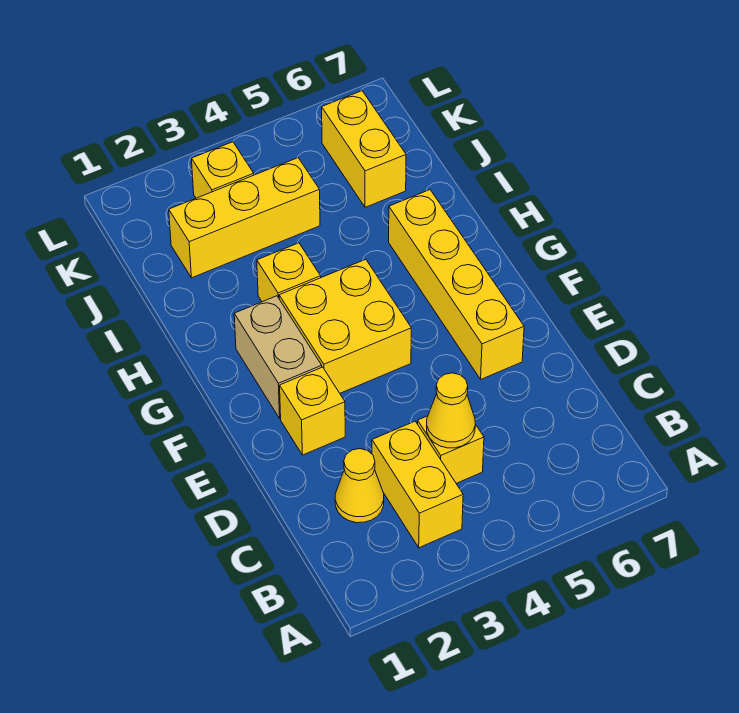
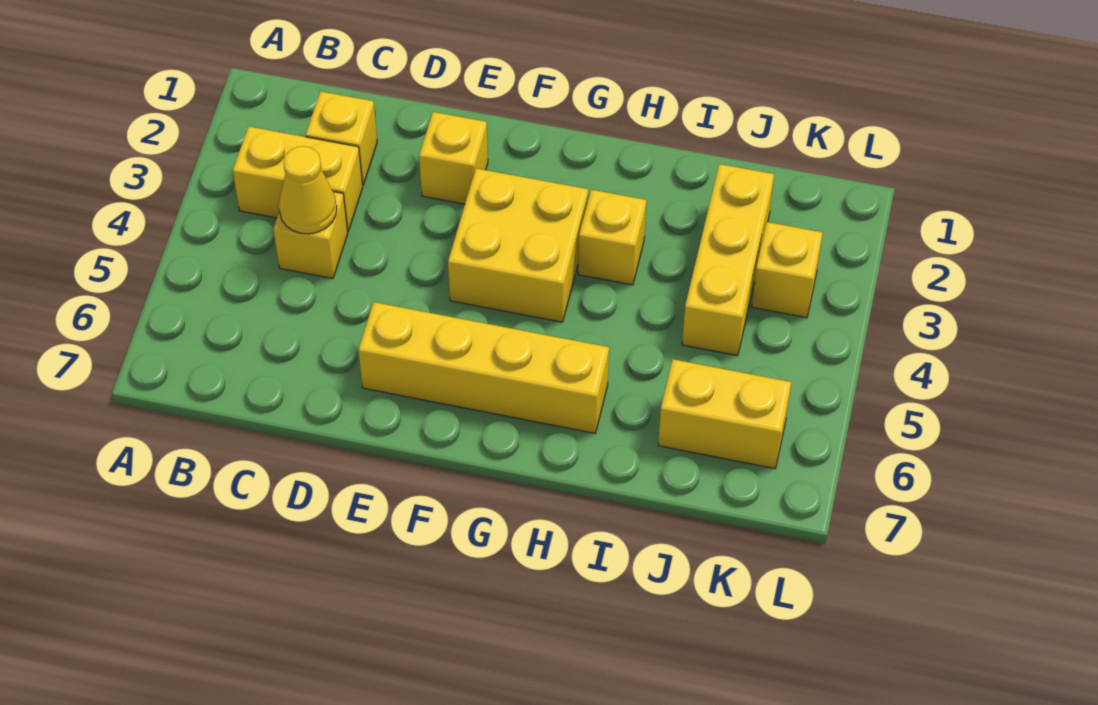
yellow cone C2 level 1 -> yellow brick C2 level 1
tan brick F2:G2 level 1 -> none

